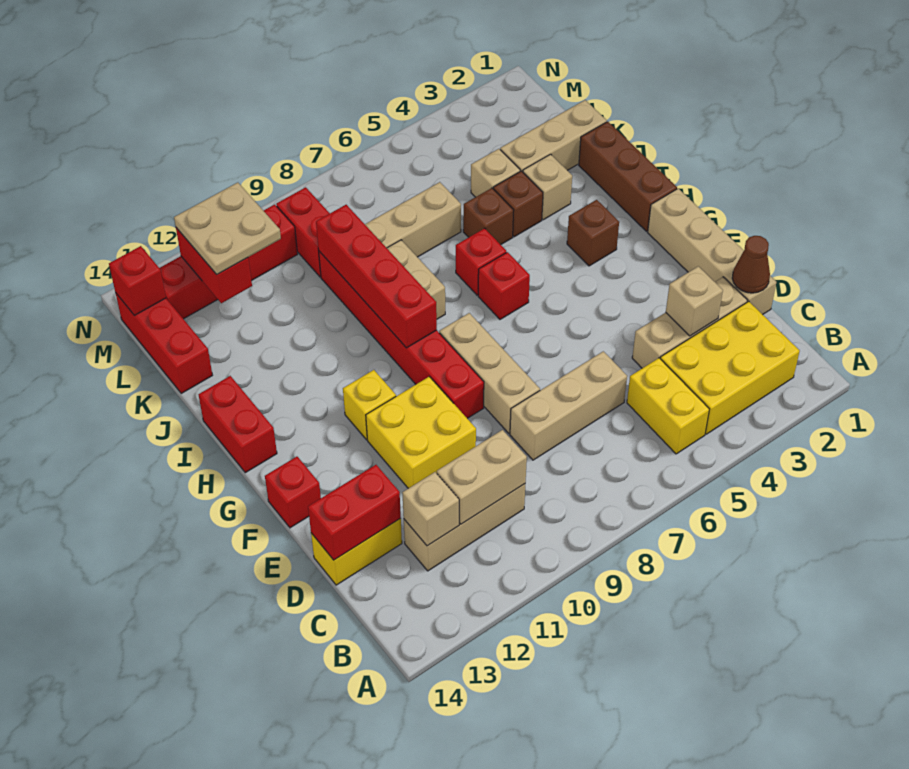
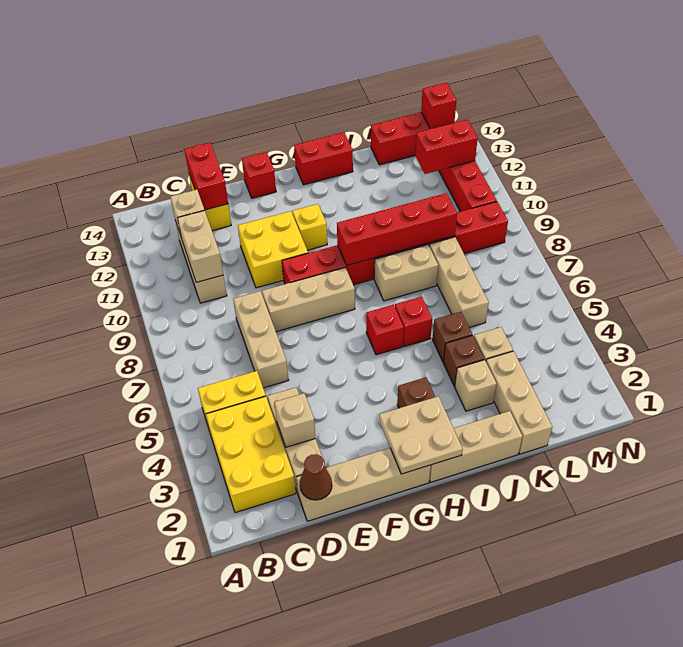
brown brick H1:J1 level 1 -> tan brick H1:J1 level 1
tan plate L11:M12 level 3 -> tan plate G1:H2 level 2

